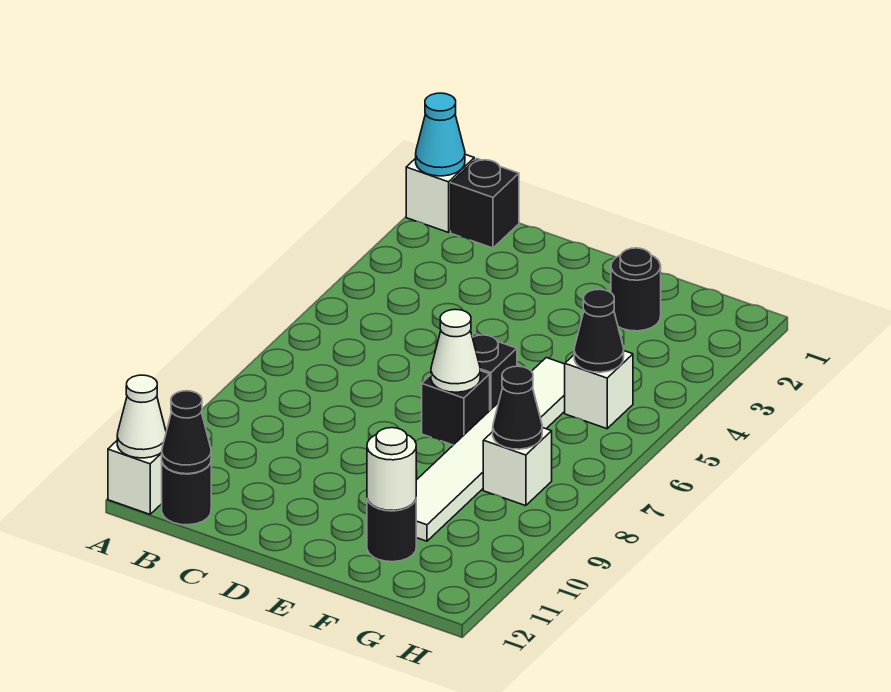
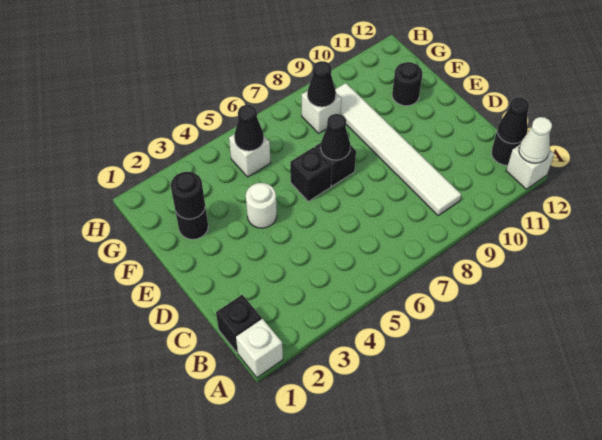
cyan cone A1 level 2 -> none
white cone E7 level 2 -> black cone E7 level 2
none -> black round brick F2 level 2
white tile F5:F10 level 1 -> white tile B9:G9 level 1
white round brick F11 level 2 -> white round brick E4 level 1

